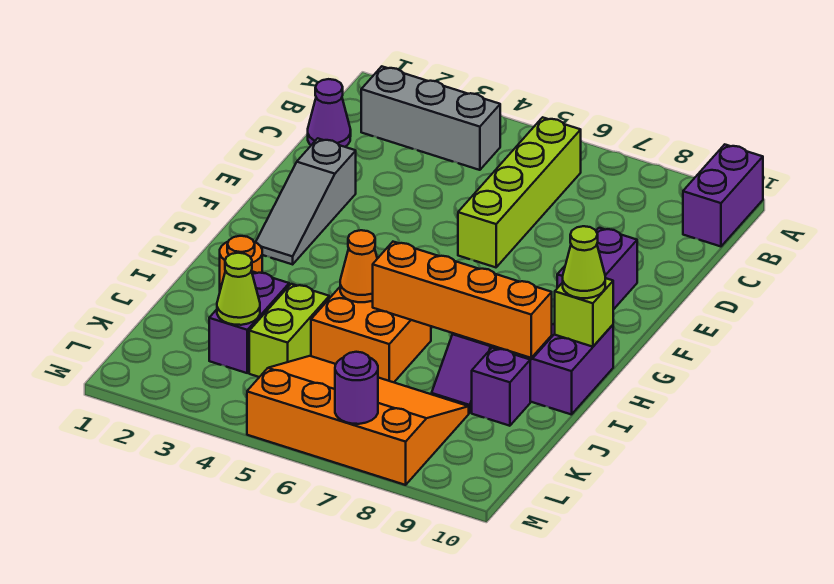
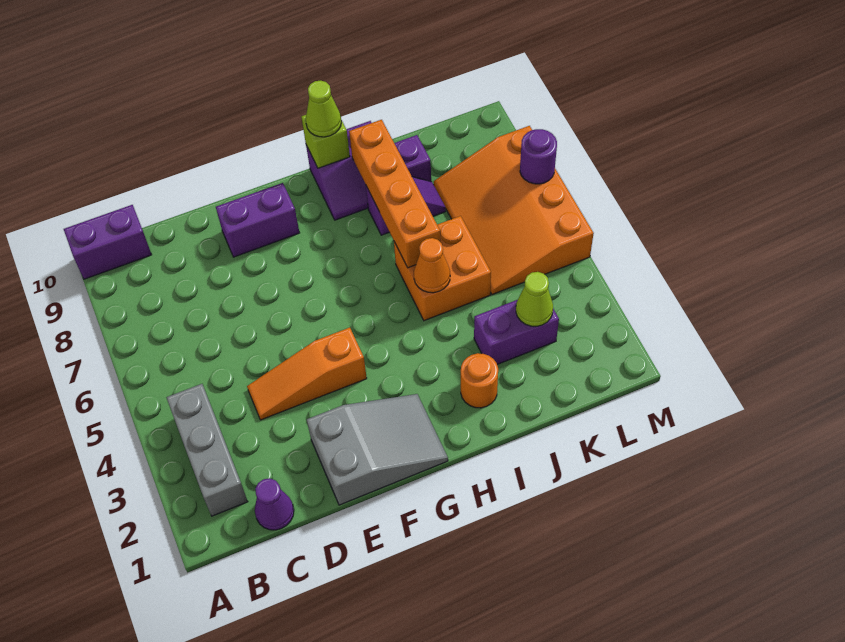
lime brick B6:E6 level 1 -> none
none -> orange slope D4:F4 level 1 top F
grey slope E2:G2 level 1 top E -> grey slope E1:G2 level 1 top E
lime brick J4:K4 level 1 -> none

